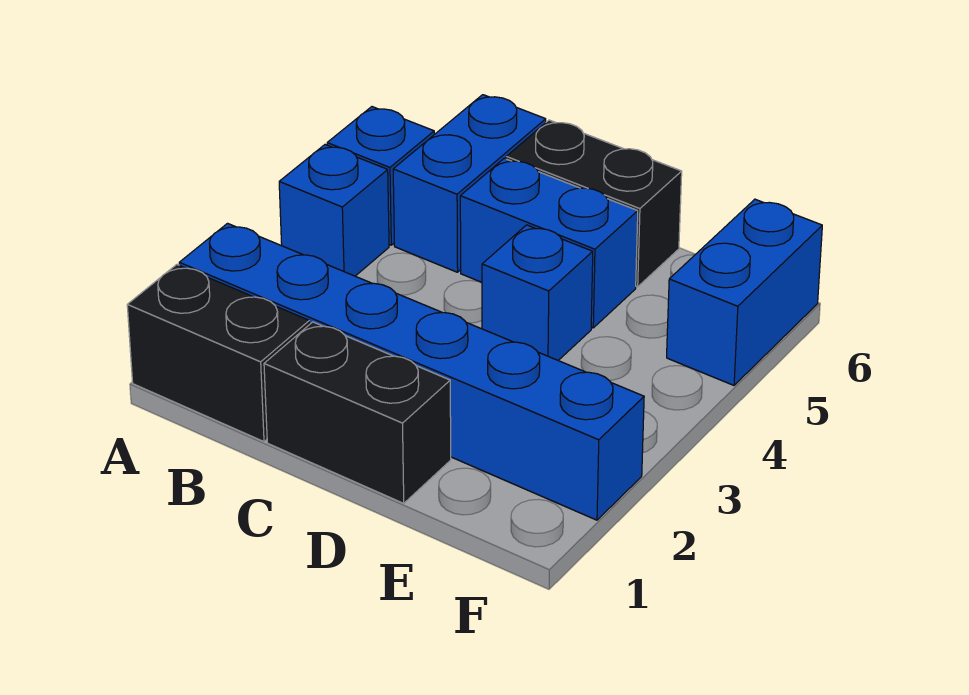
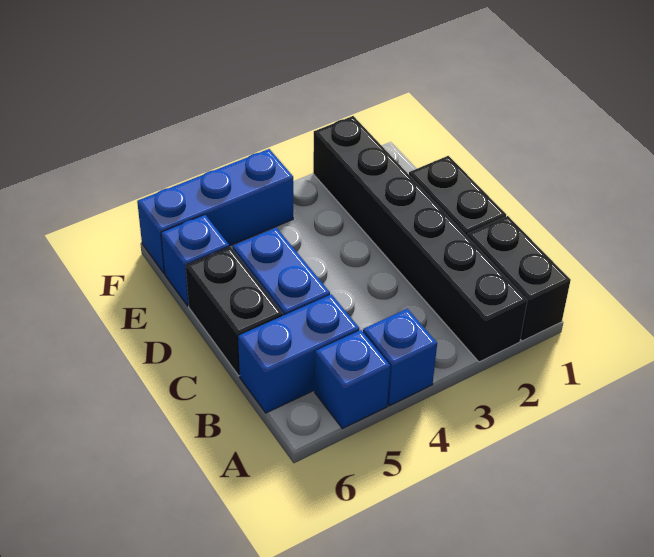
blue brick A2:F2 level 1 -> black brick A2:F2 level 1
blue brick D4 level 1 -> blue brick E6 level 1
blue brick F5:F6 level 1 -> blue brick F4:F6 level 1

